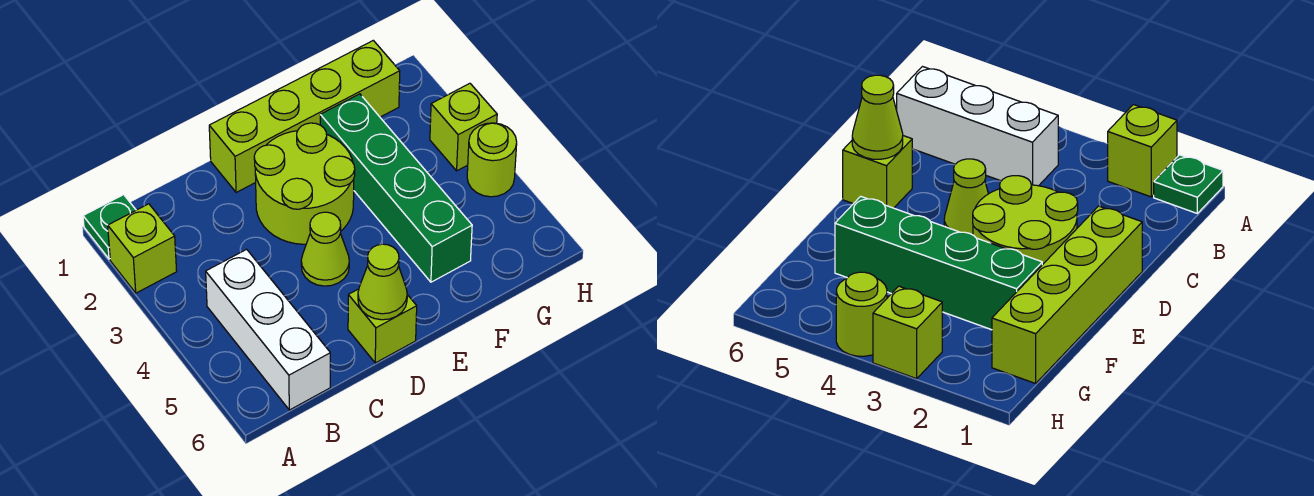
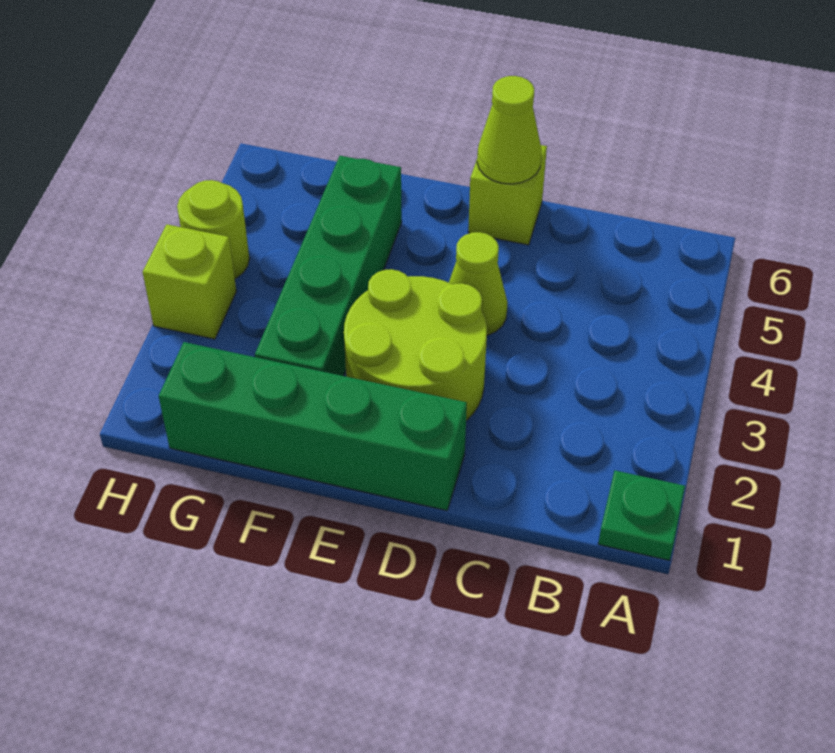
lime brick A2 level 1 -> none
white brick B4:B6 level 1 -> none
lime brick D1:G1 level 1 -> green brick D1:G1 level 1

